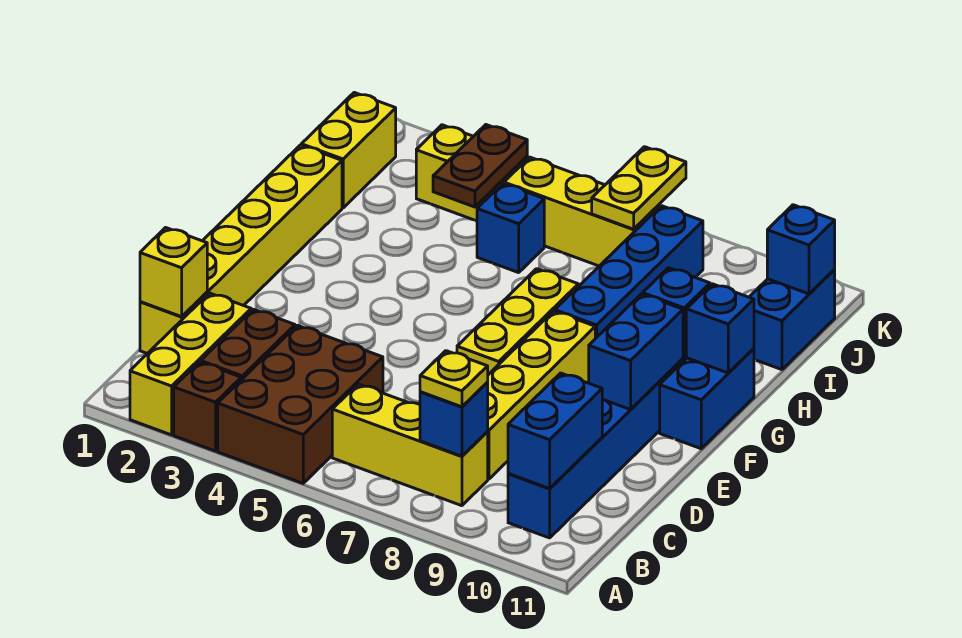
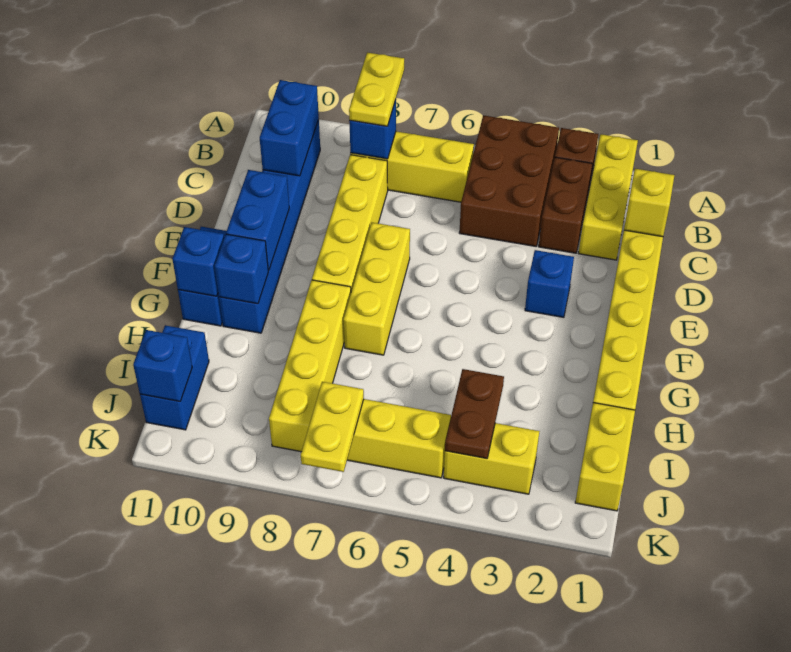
yellow plate B8 level 3 -> yellow plate A8:B8 level 3
blue brick G8:J8 level 1 -> yellow brick G8:J8 level 1
blue brick I5 level 1 -> blue brick E3 level 1

